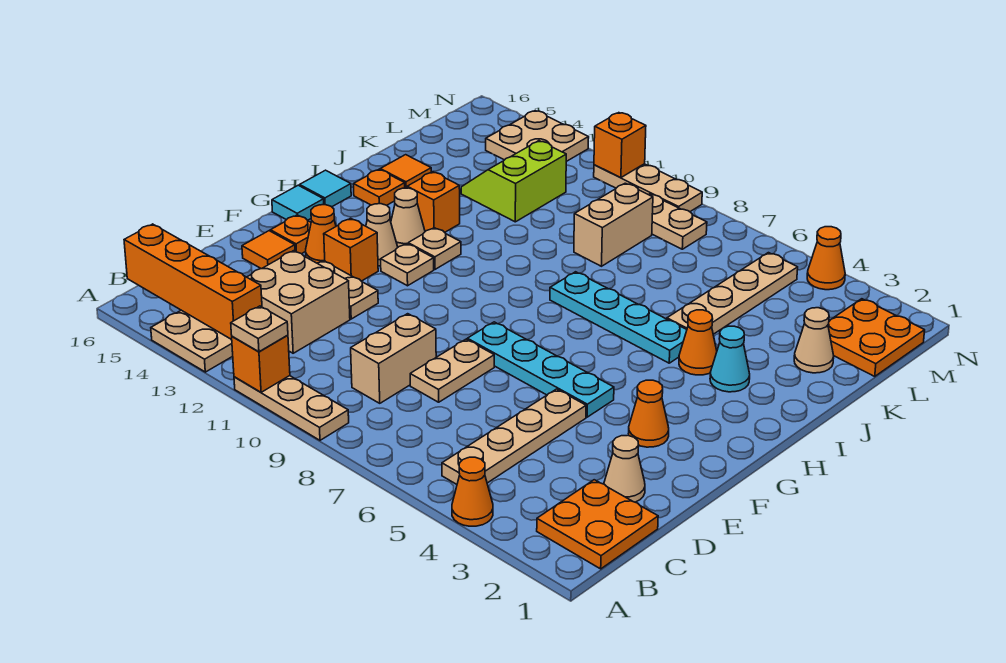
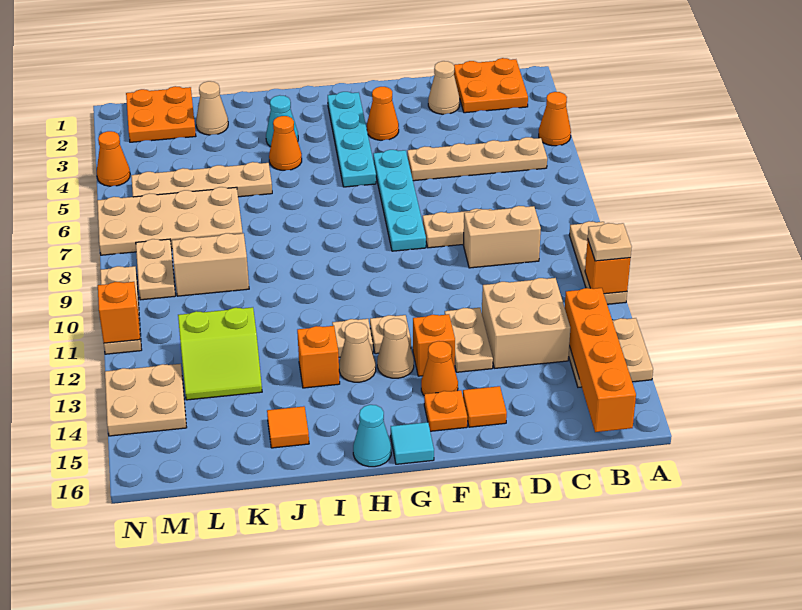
cyan tile H16 level 1 -> cyan cone H16 level 1
cyan plate I5:I8 level 1 -> cyan plate G2:G5 level 1
orange plate I15 level 1 -> none
none -> tan plate K6:N7 level 1

